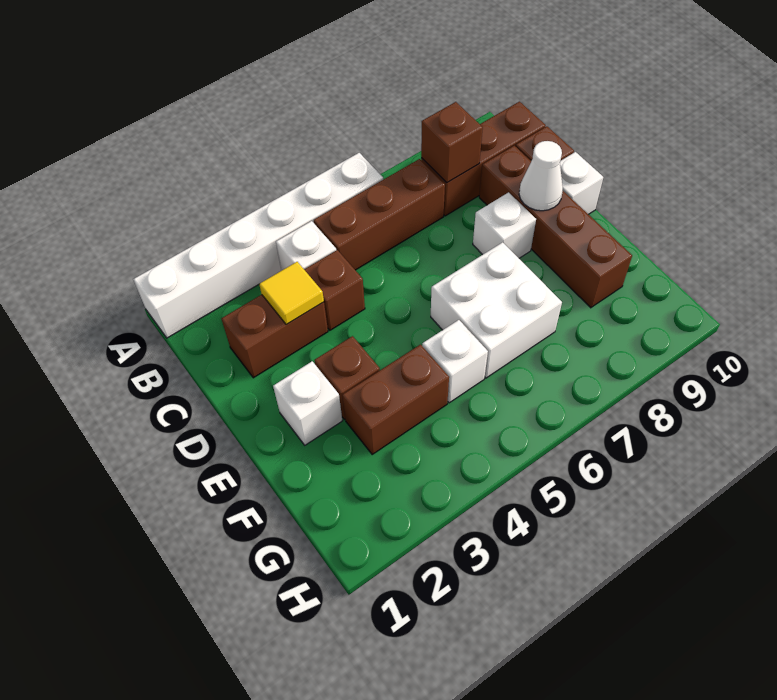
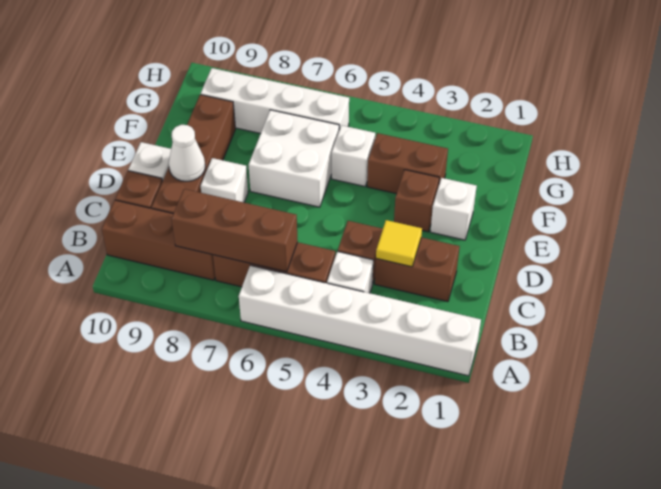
brown brick B8 level 2 -> brown brick B6:B8 level 2
none -> white brick G6:G9 level 1

